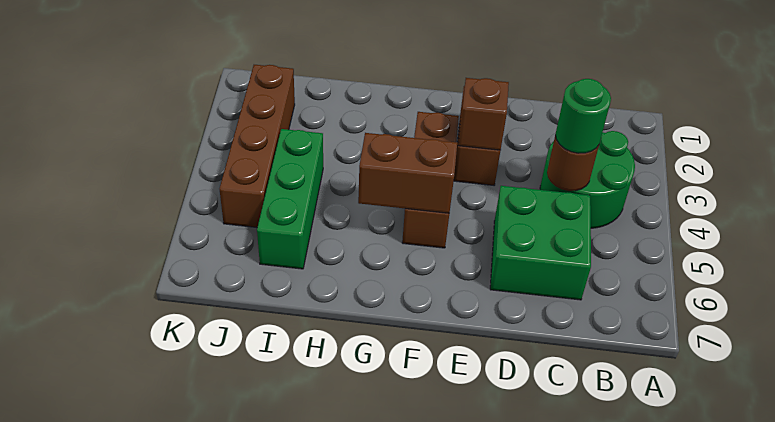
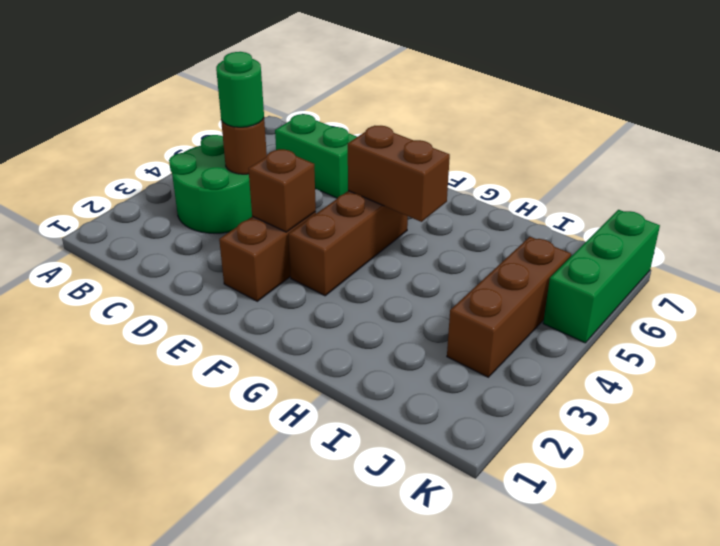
green brick C5:D6 level 1 -> green brick C6:D6 level 1
green brick I4:I6 level 1 -> green brick K5:K7 level 1
brown brick J2:J5 level 1 -> brown brick J3:J5 level 1

